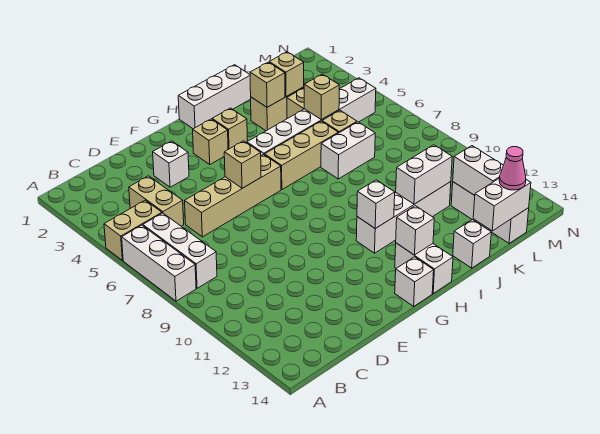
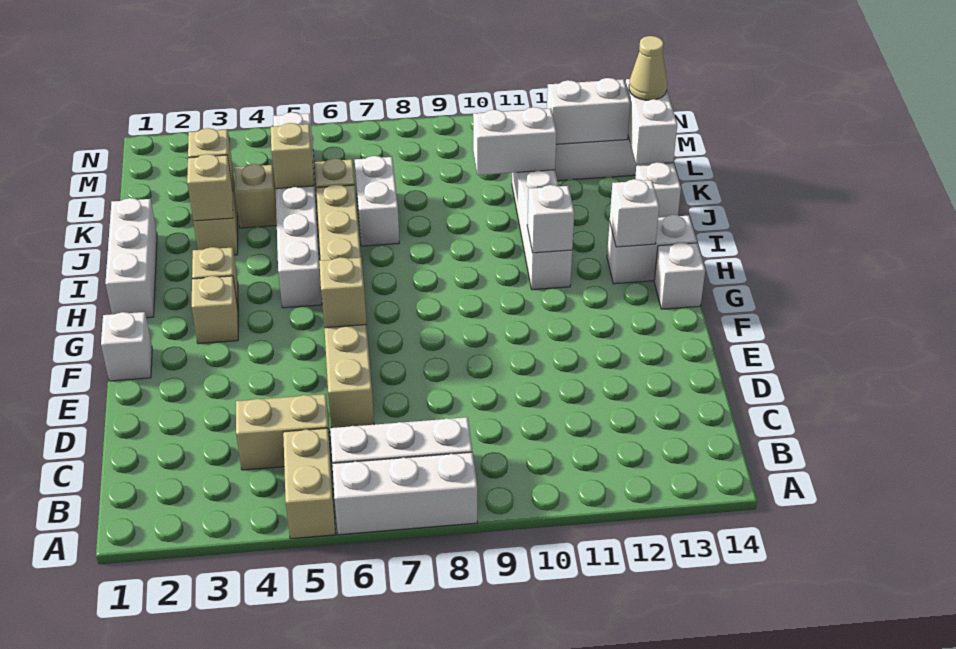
white brick E3 level 1 -> white brick F1 level 1
white brick J11:K11 level 2 -> white brick K10:K11 level 2
pink cone L14 level 3 -> tan cone L14 level 3

